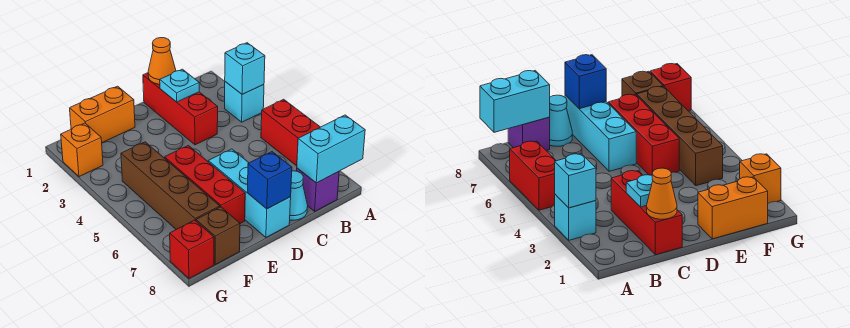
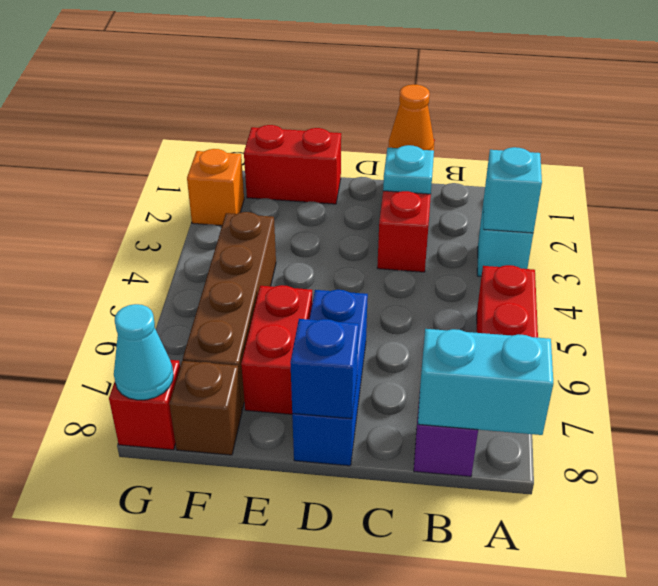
cyan cone C8 level 1 -> cyan cone G8 level 2
cyan brick D6:D8 level 1 -> blue brick D6:D8 level 1
orange brick E1:F1 level 1 -> red brick E1:F1 level 1
red brick E5:E7 level 1 -> red brick E6:E7 level 1

